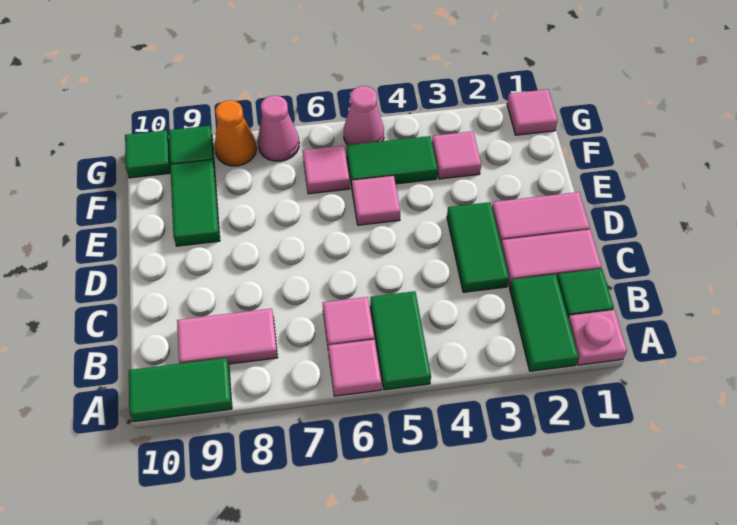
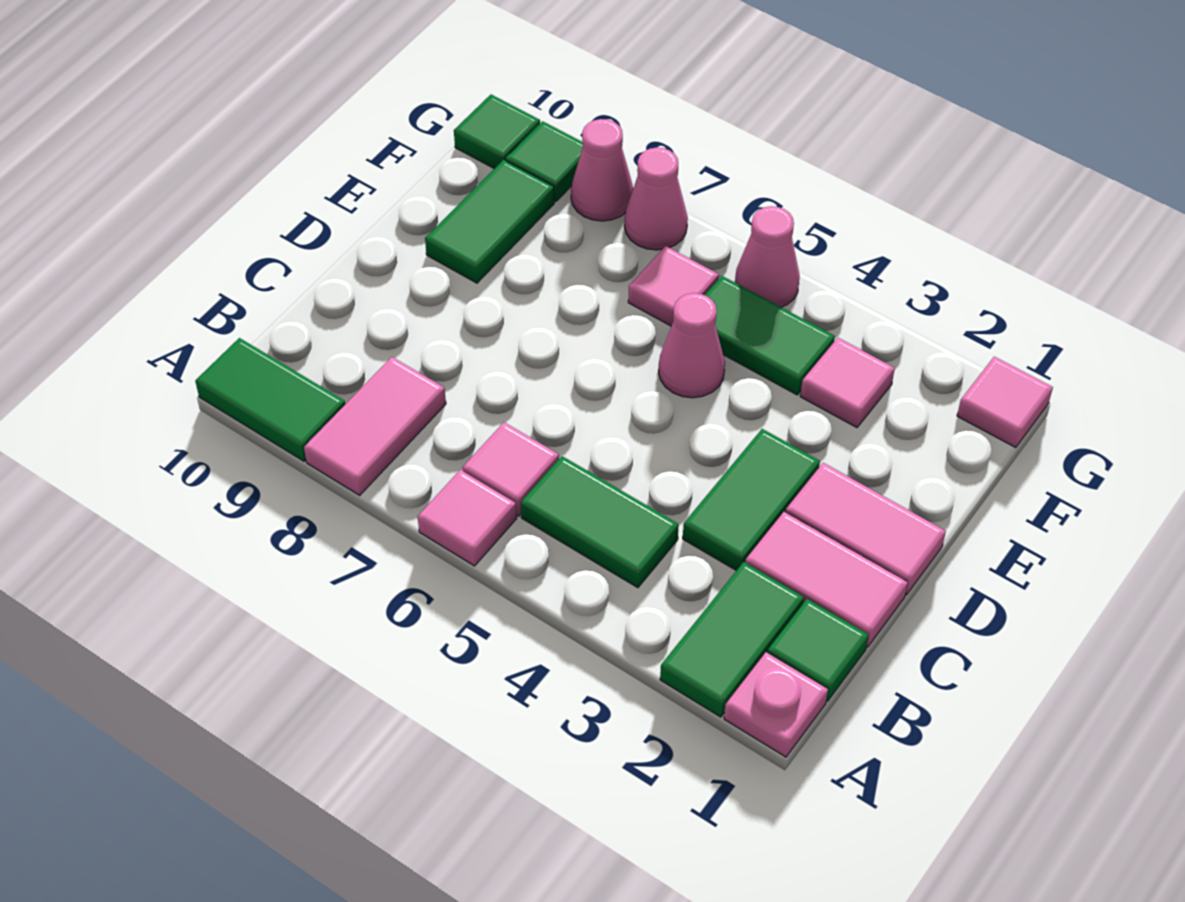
green tile A5:B5 level 1 -> green tile B4:B5 level 1
pink tile B8:B9 level 1 -> pink tile A8:B8 level 1
pink tile E5 level 1 -> pink cone E5 level 1
orange cone G8 level 1 -> pink cone G8 level 1

